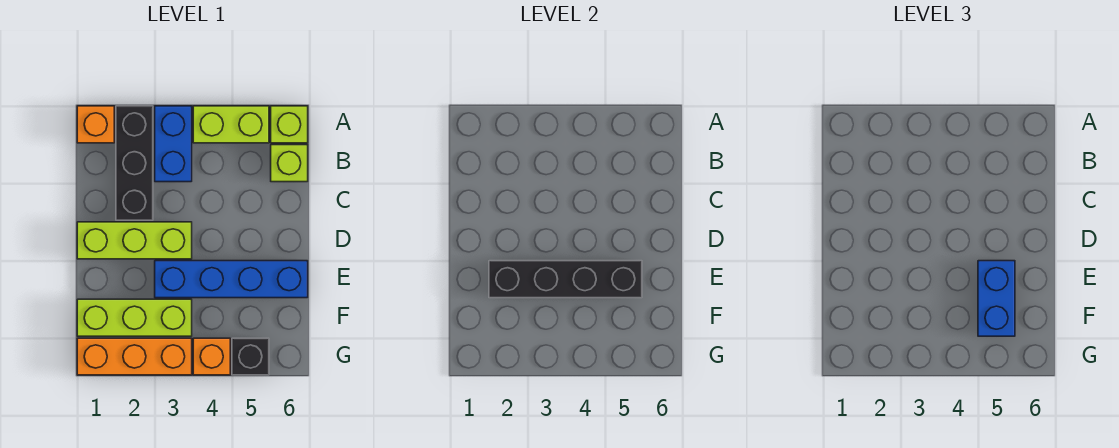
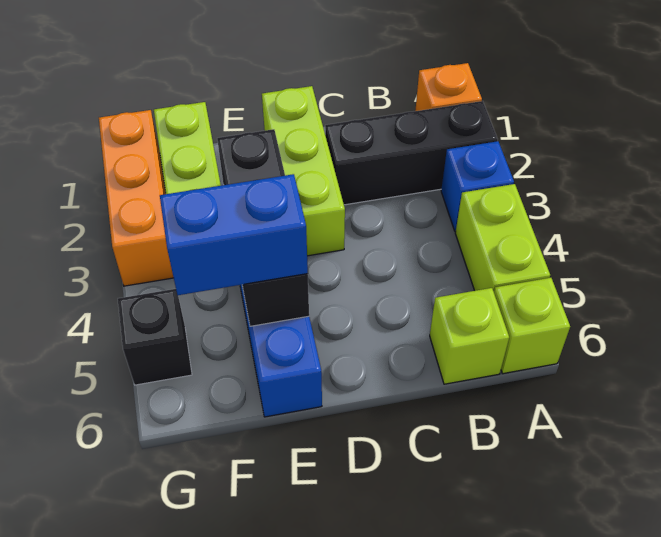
blue brick A3:B3 level 1 -> blue brick A3 level 1
black brick E2:E5 level 2 -> black brick E3:E5 level 2
orange brick G4 level 1 -> none

